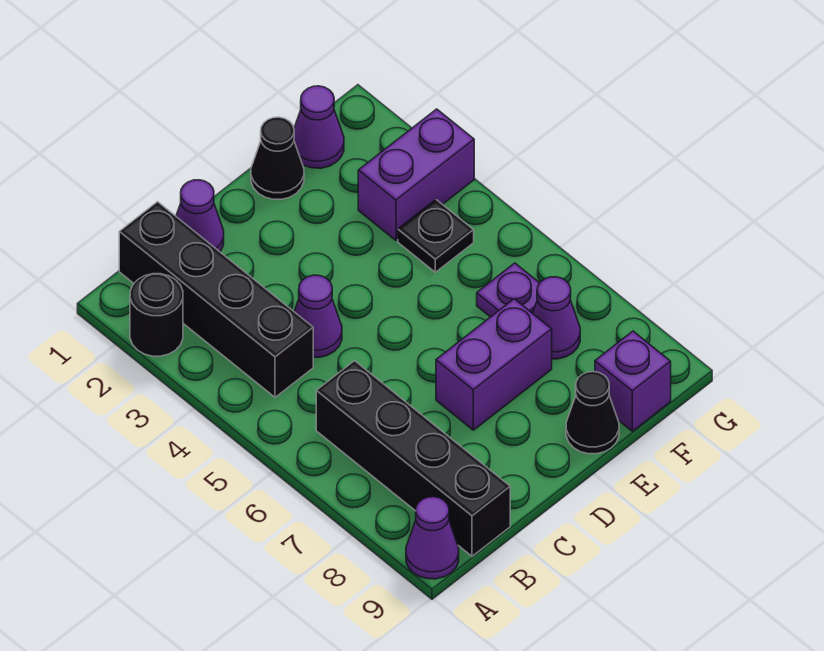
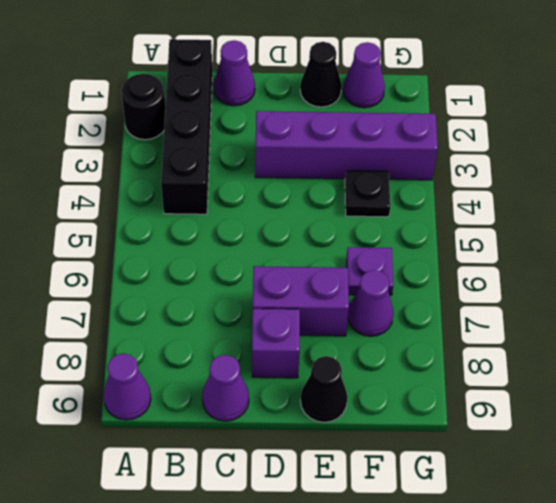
black brick B6:B9 level 1 -> none
purple cone C4 level 1 -> purple cone C9 level 1
purple brick F3:G3 level 1 -> purple brick D3:G3 level 1
purple brick F9 level 1 -> purple brick D8 level 1

